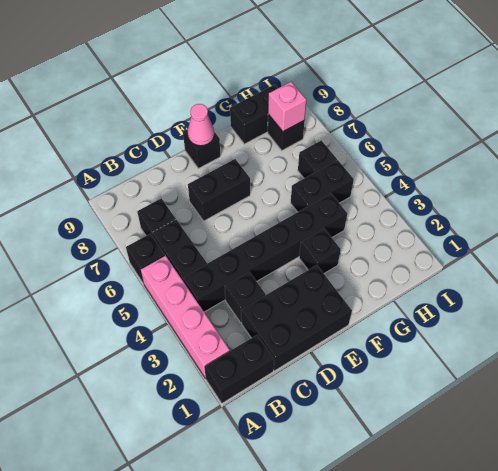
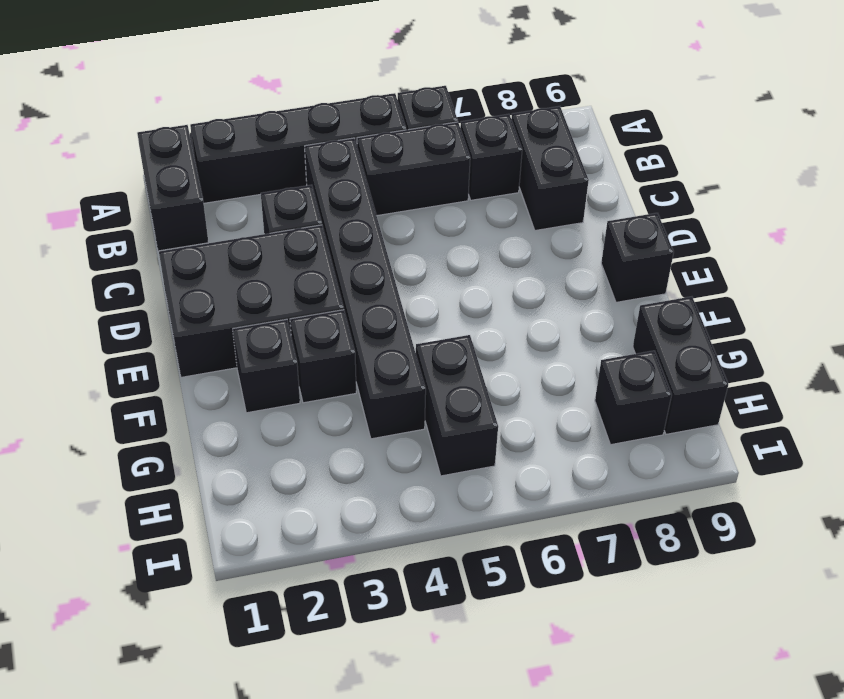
pink brick A2:A5 level 1 -> black brick A2:A5 level 1
black brick C1:E2 level 1 -> black brick D1:E3 level 1
black brick D7:E7 level 1 -> black brick B8:C8 level 1
pink cone E9 level 2 -> none
black brick H6 level 1 -> black brick F2 level 1
pink brick H8 level 2 -> none

